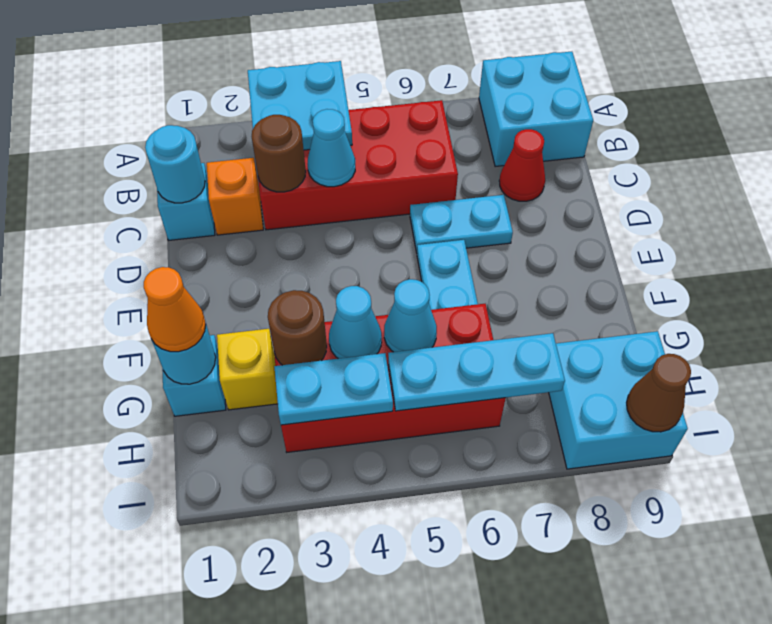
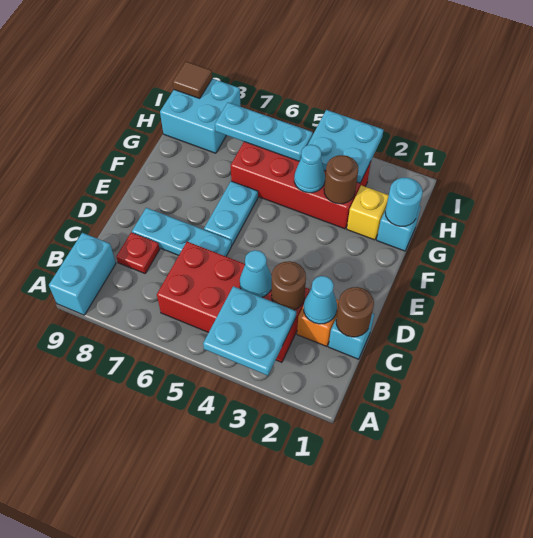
cyan brick A8:B9 level 1 -> cyan brick A9:B9 level 1
cyan round brick C1 level 2 -> brown round brick C1 level 2
red cone C8 level 1 -> red plate C8 level 1
cyan plate D6:D7 level 1 -> cyan plate D6:D8 level 1
orange cone G1 level 3 -> none
cyan cone G5 level 2 -> cyan cone C2 level 2
cyan plate H3:H4 level 2 -> cyan plate H3:I4 level 2
brown cone I9 level 2 -> brown tile I9 level 2

